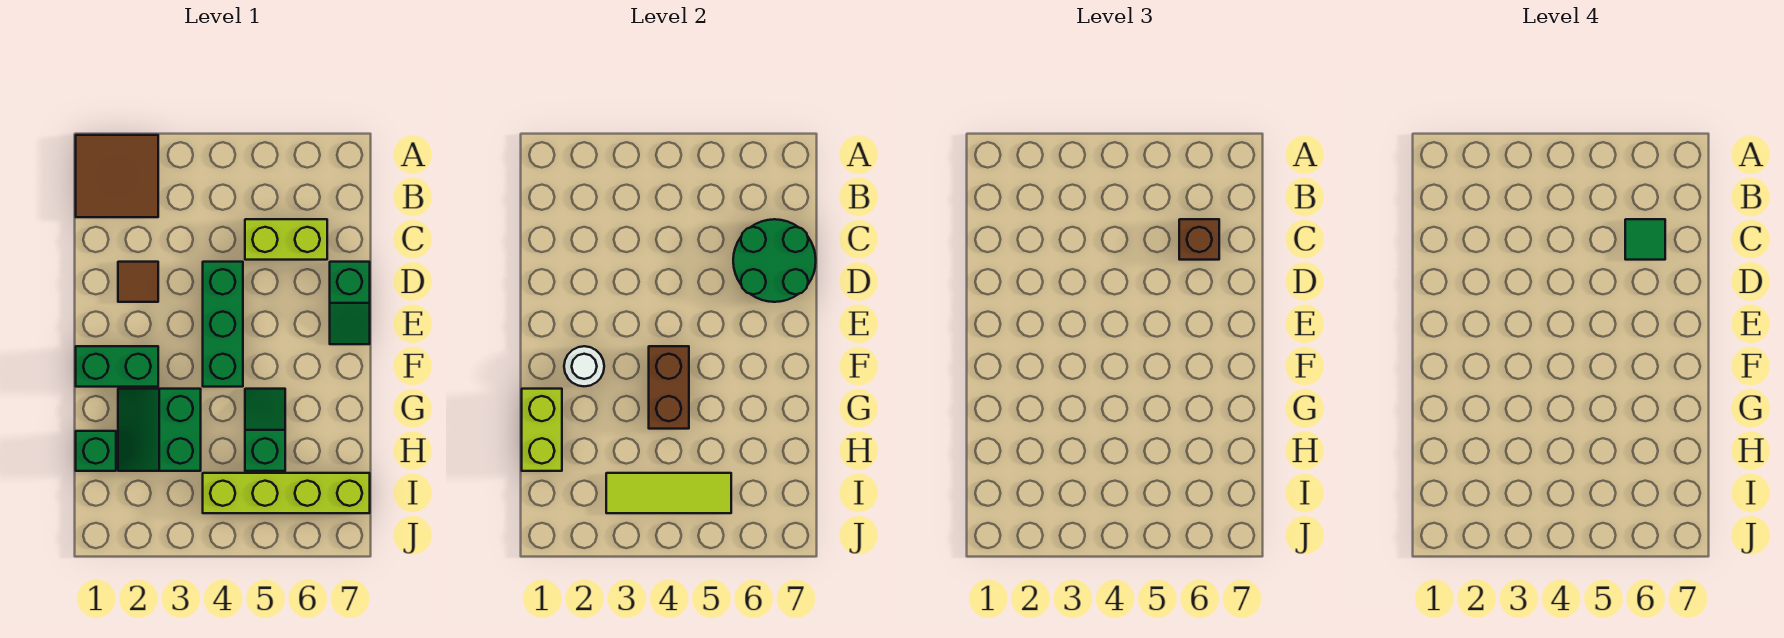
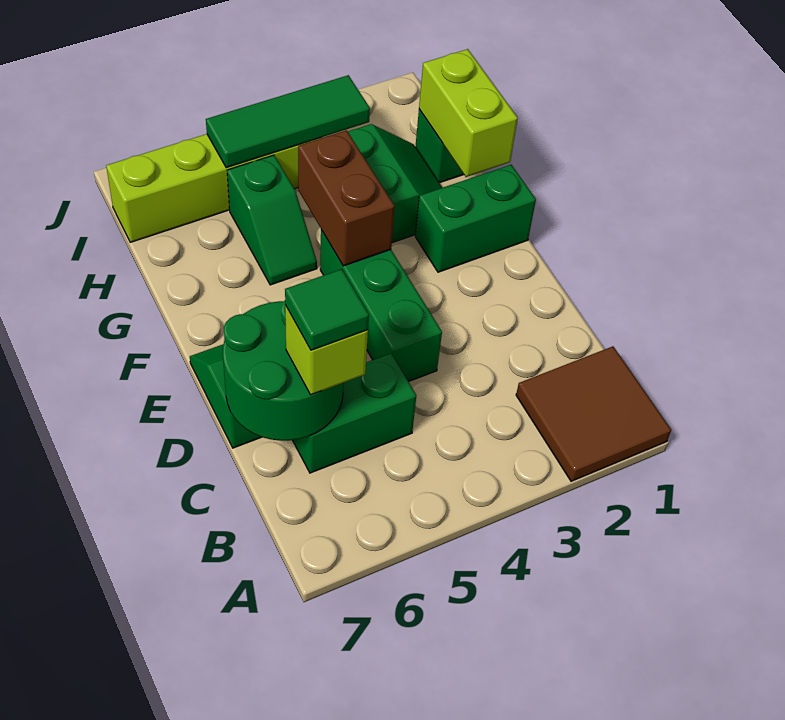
lime brick C5:C6 level 1 -> green brick C5:C6 level 1
brown brick C6 level 3 -> lime brick C6 level 3
brown tile D2 level 1 -> none
white round brick F2 level 2 -> none
lime tile I3:I5 level 2 -> green tile I3:I5 level 2

